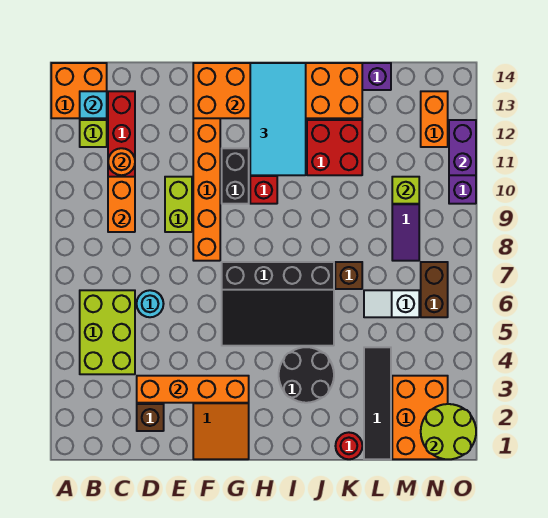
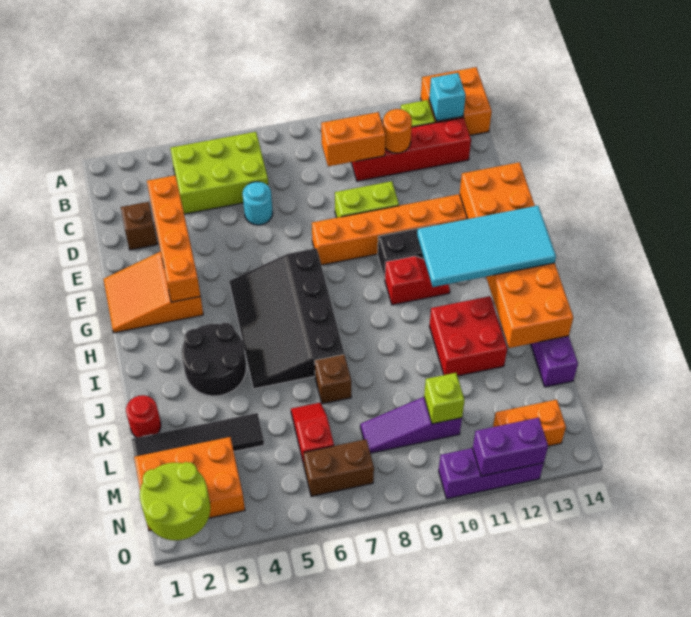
white slope L6:M6 level 1 top M -> red slope L6:M6 level 1 top M

